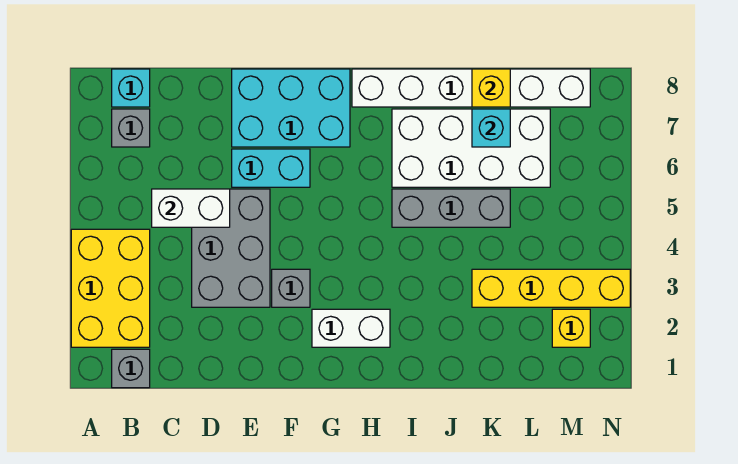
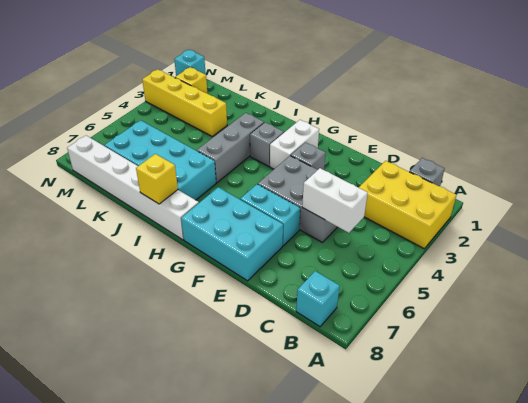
yellow brick A2:B4 level 1 -> yellow brick A2:C3 level 1
grey brick B7 level 1 -> grey brick H3 level 1
grey brick D3:E5 level 1 -> grey brick D4:F5 level 1
white brick G2:H2 level 1 -> white brick G2:G3 level 1
grey brick I5:K5 level 1 -> grey brick I3:I5 level 1
white brick I6:L7 level 1 -> cyan brick I6:L7 level 1
cyan brick K7 level 2 -> cyan brick N1 level 1
yellow brick K8 level 2 -> yellow brick I8 level 2

